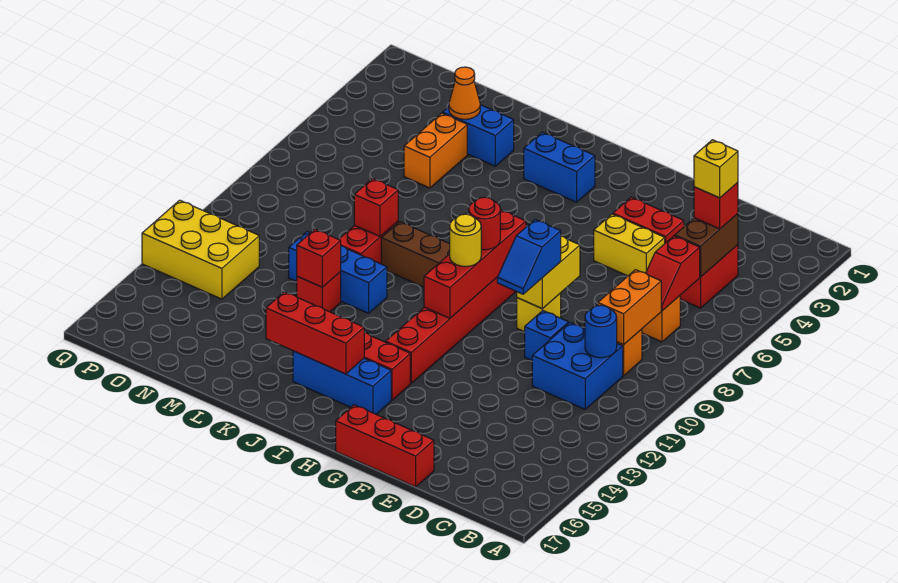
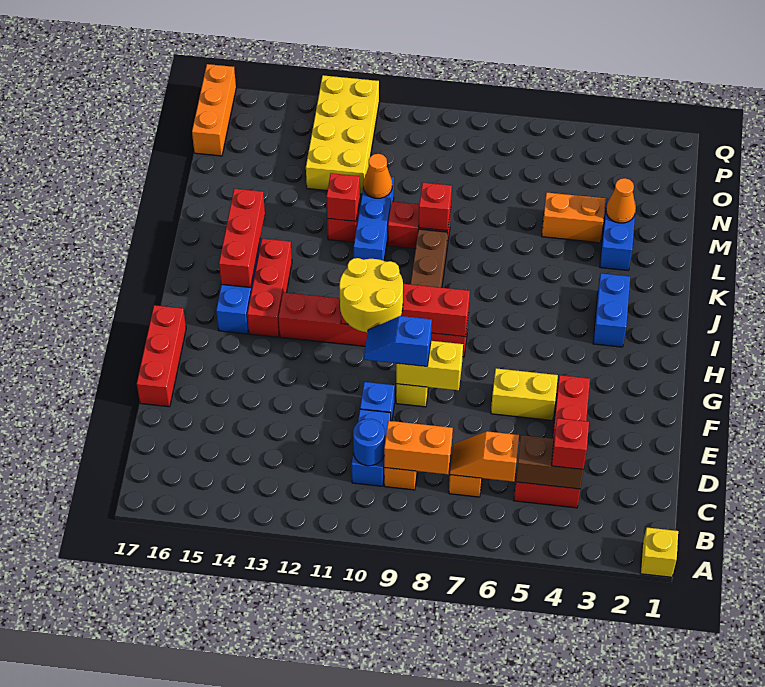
yellow brick C4 level 4 -> yellow brick A1 level 1
red slope C6:C7 level 2 top 6 -> orange slope C6:C7 level 2 top 6
blue brick C10:D11 level 1 -> blue brick C10:D10 level 1
yellow brick E5:F5 level 1 -> yellow brick F5:F6 level 1
red round brick H9 level 3 -> none
yellow round brick H10 level 3 -> yellow round brick G10:H11 level 3
none -> orange cone M11 level 2
yellow brick O12:Q13 level 1 -> yellow brick N12:Q13 level 1
none -> orange brick O17:Q17 level 1

